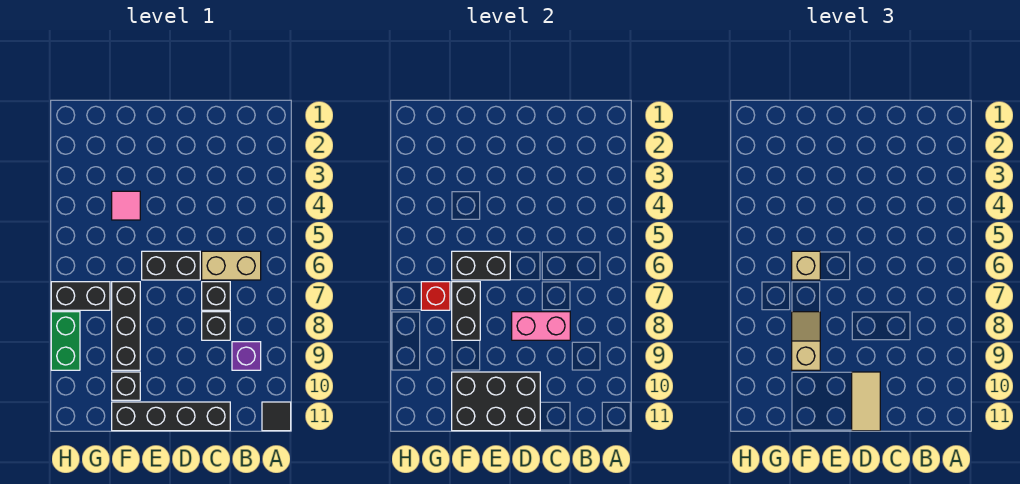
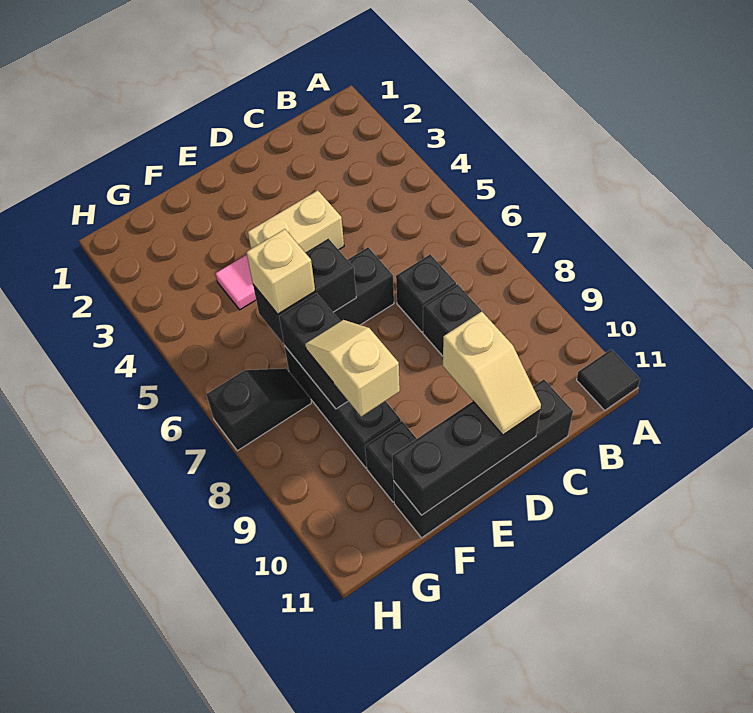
tan brick B6:C6 level 1 -> tan brick D4:E4 level 1
purple brick B9 level 1 -> none
pink brick C8:D8 level 2 -> none
black brick D10:F11 level 2 -> black brick D11:F11 level 2
tan tile D10:D11 level 3 -> tan slope D10:D11 level 3 top 10
black brick G7:H7 level 1 -> black slope G7:H7 level 1 top H
red brick G7 level 2 -> none
green brick H8:H9 level 1 -> none

